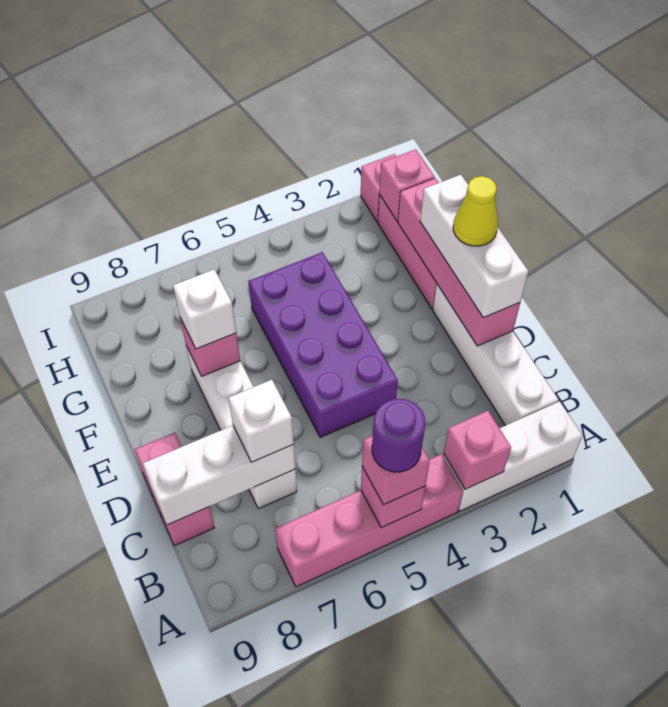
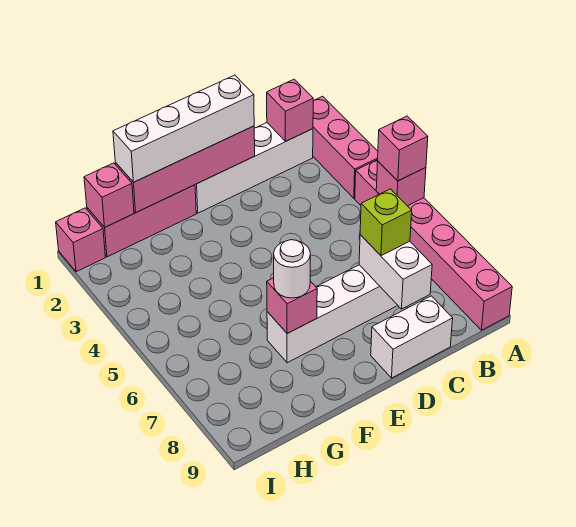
white brick A1:A3 level 1 -> pink brick A1:A3 level 1
pink brick A3 level 2 -> pink brick B1 level 2
pink brick A4:A7 level 1 -> pink brick A4:A9 level 1
purple round brick A5 level 4 -> none
white brick C7:C9 level 2 -> white brick C7:C8 level 2
white brick C7 level 3 -> lime brick C7 level 3
pink brick C9:D9 level 1 -> white brick C9:D9 level 1
white brick D1:F1 level 3 -> white brick D1:G1 level 3
purple brick D4:G5 level 1 -> none
yellow cone E1 level 4 -> none
white brick F7 level 3 -> white round brick F7 level 3

